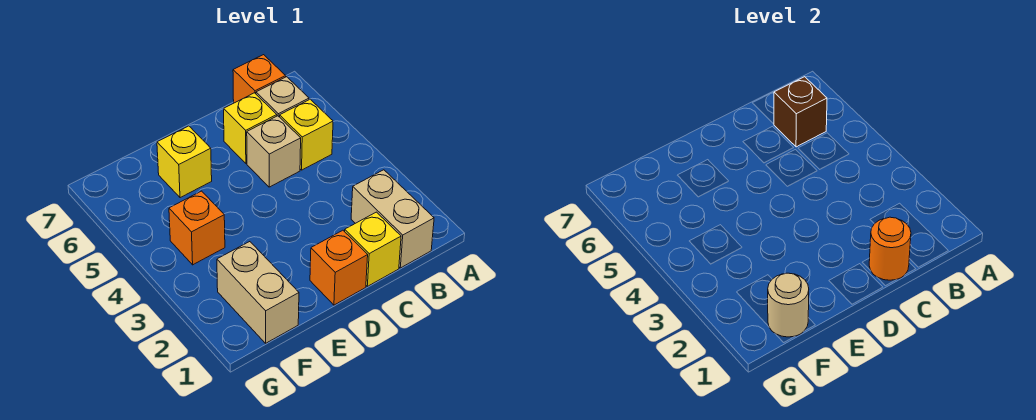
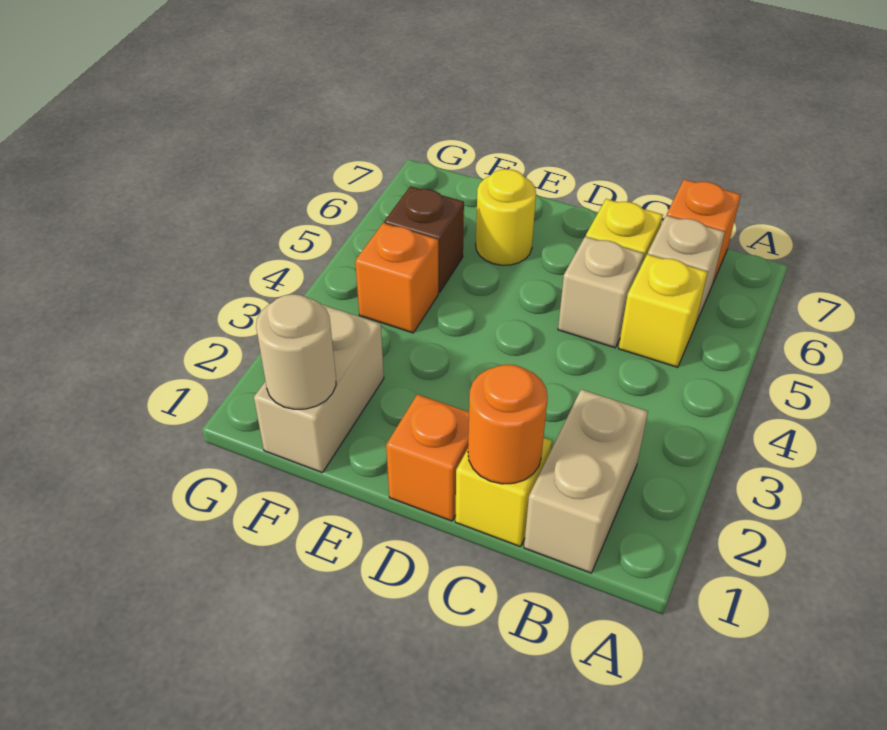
brown brick B6 level 2 -> brown brick F5 level 1
yellow brick E6 level 1 -> yellow round brick E6 level 1

